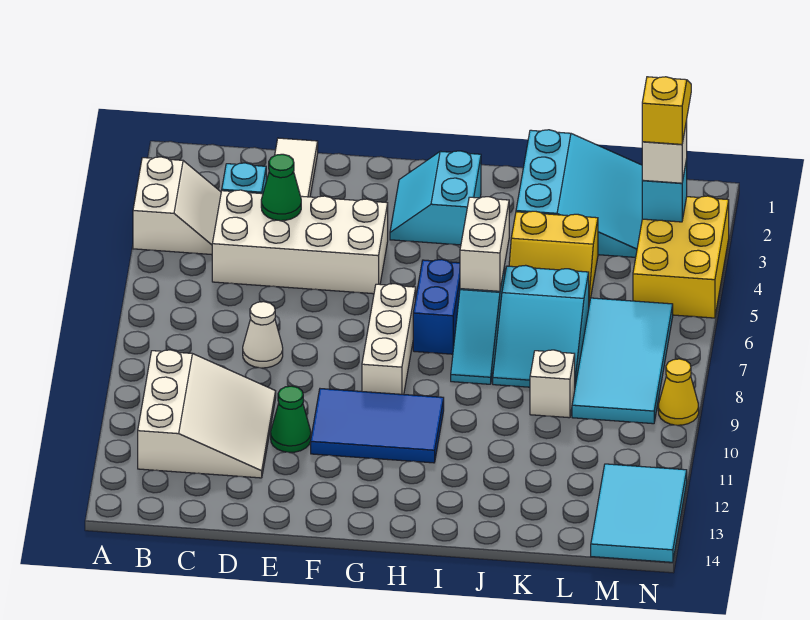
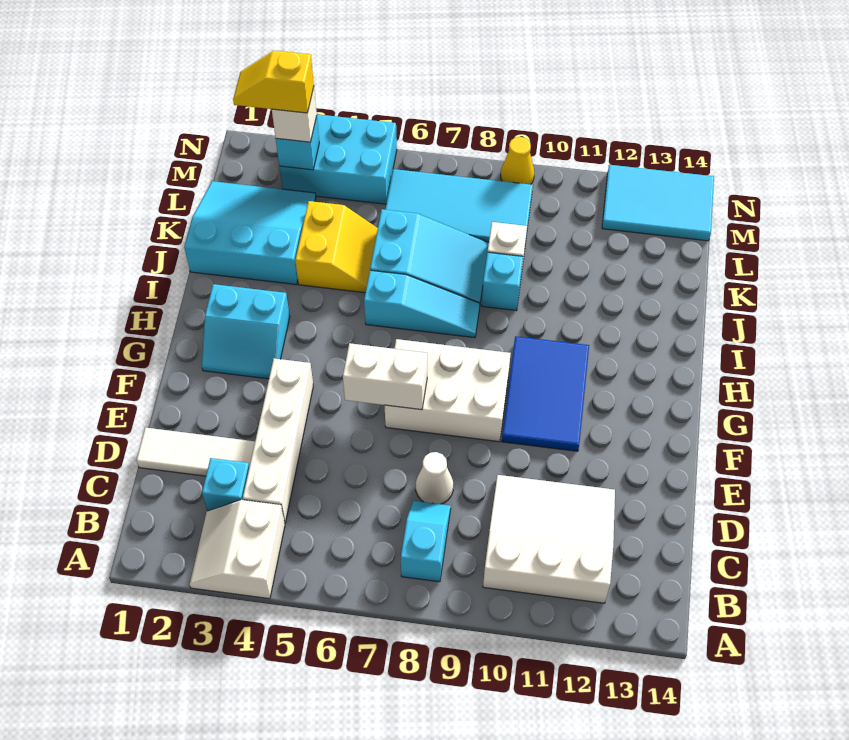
white slope A3:B4 level 1 top A -> white slope A3:B4 level 1 top 4
none -> cyan slope B8:C8 level 1 top B
white brick C4:F5 level 1 -> white brick C4:F4 level 1
green cone D4 level 2 -> none
green cone E11 level 1 -> none
white brick G7:G9 level 1 -> white brick F7:G9 level 1
blue brick H6:H7 level 1 -> none
white brick I5:I6 level 2 -> white brick F6:F7 level 2
none -> cyan brick J9 level 1
yellow brick M3:N5 level 1 -> cyan brick M3:N5 level 1

